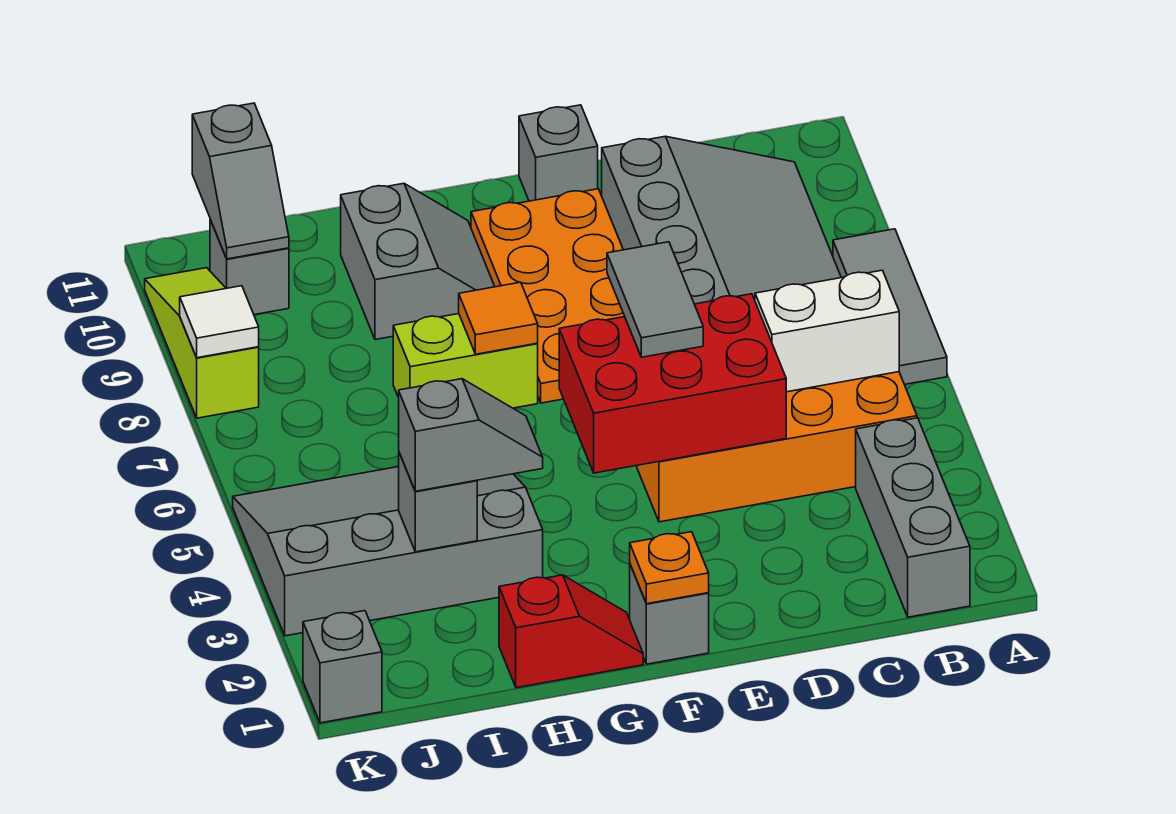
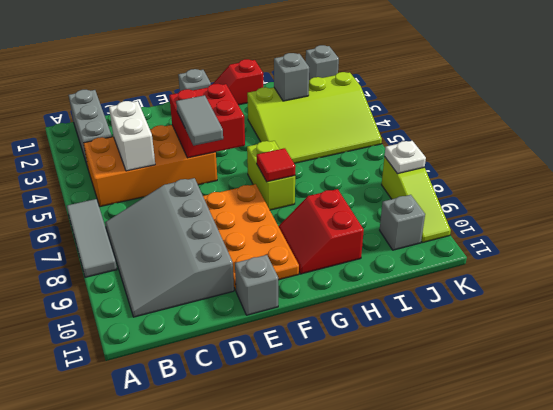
white brick B5:C5 level 2 -> white brick C4:C5 level 2
red brick D4:F5 level 2 -> red brick E4:F5 level 2
orange plate F1 level 2 -> none
lime brick G7:H7 level 1 -> lime brick G6:G7 level 1
orange tile G7 level 2 -> red tile G7 level 2
grey slope G9:H10 level 1 top H -> red slope G9:H10 level 1 top H
grey slope H3:K5 level 1 top 3 -> lime slope H3:K5 level 1 top 3
grey slope H3:I3 level 3 top I -> none
grey slope J10:J11 level 2 top 11 -> none
white tile K8 level 2 -> white plate K8 level 2

